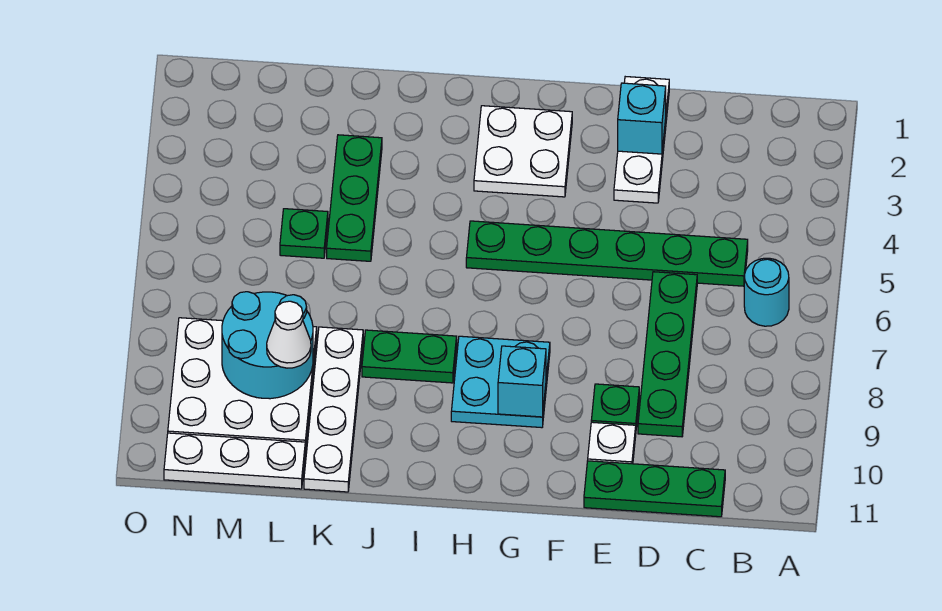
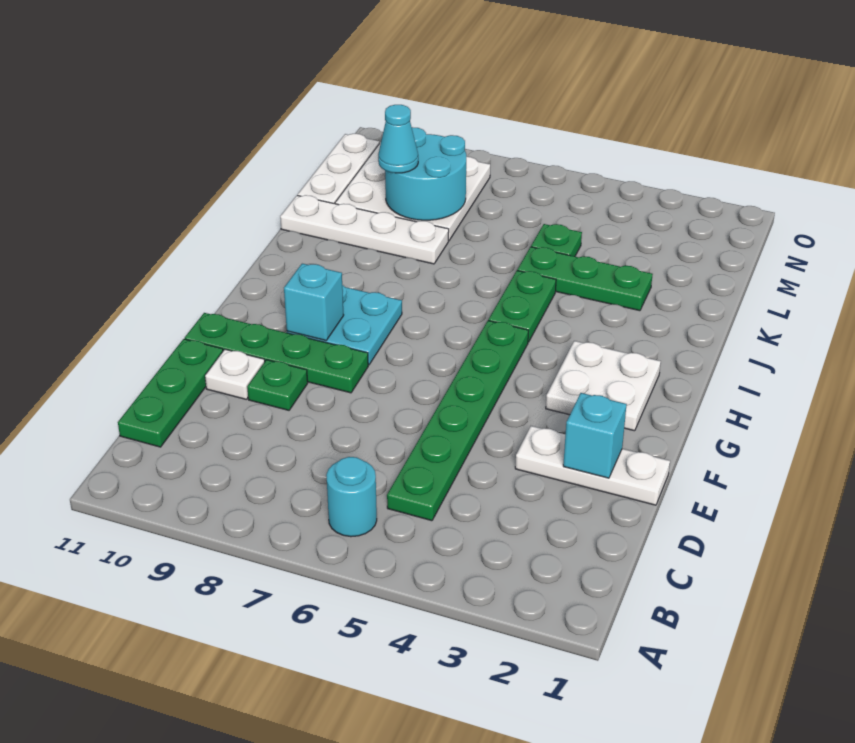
green plate D6:D9 level 1 -> green plate F8:F11 level 1
green plate I8:J8 level 1 -> green plate I5:J5 level 1
white cone L9 level 3 -> cyan cone L9 level 3

